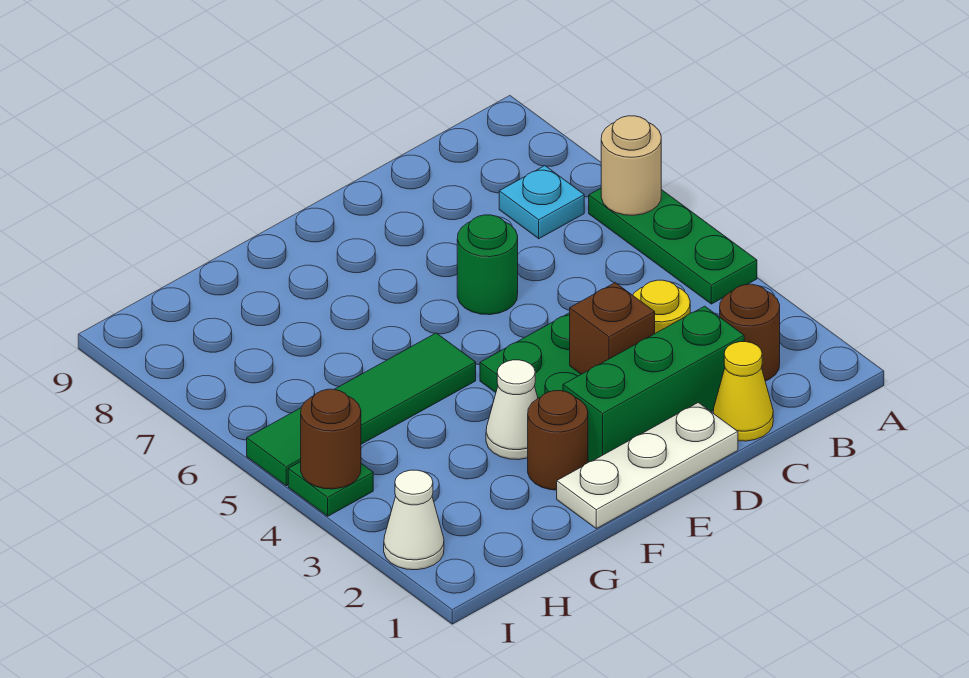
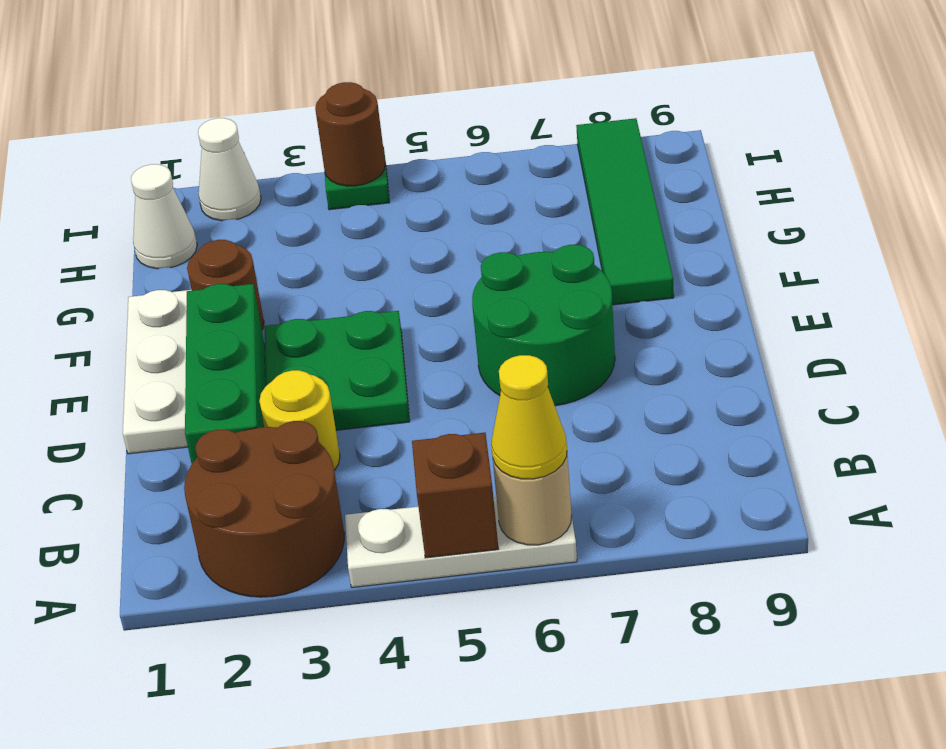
green plate A4:A6 level 1 -> white plate A4:A6 level 1
brown round brick B2 level 1 -> brown round brick A2:B3 level 1
cyan plate B7 level 1 -> none
yellow cone C1 level 1 -> yellow cone A6 level 3
brown brick D3 level 2 -> brown brick A5 level 2
green round brick D6 level 1 -> green round brick D6:E7 level 1
white cone F3 level 1 -> white cone H1 level 1
green tile F5:I5 level 1 -> green tile F8:I8 level 1

